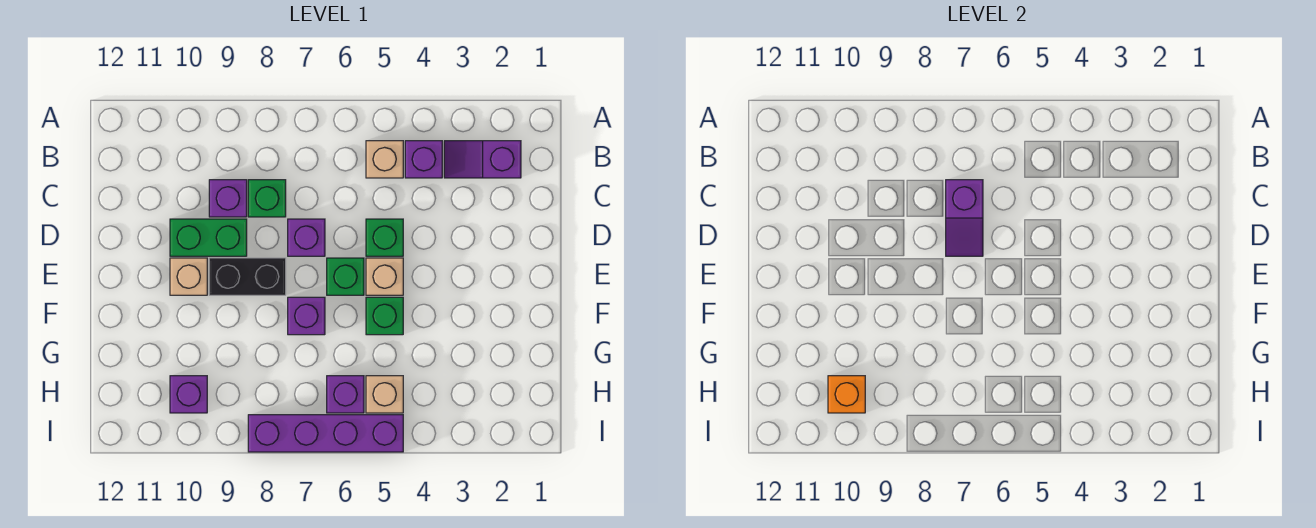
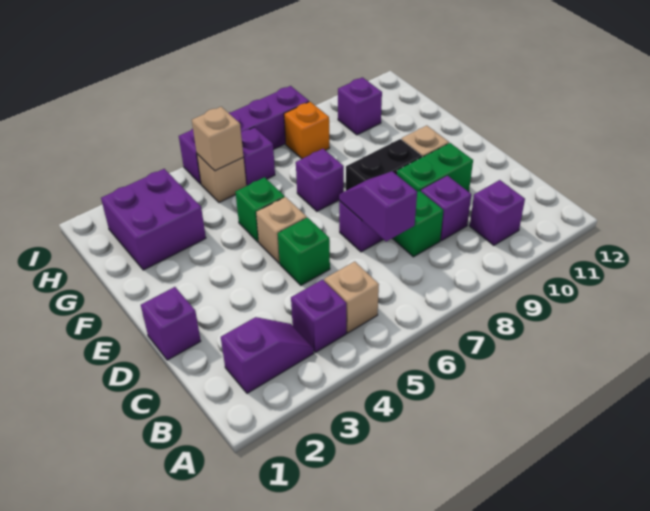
none -> purple brick B10 level 1
none -> purple brick D1 level 1
green brick E6 level 1 -> none
none -> purple brick G2:H3 level 1
none -> tan brick H5 level 2
orange brick H10 level 2 -> orange brick H8 level 1

